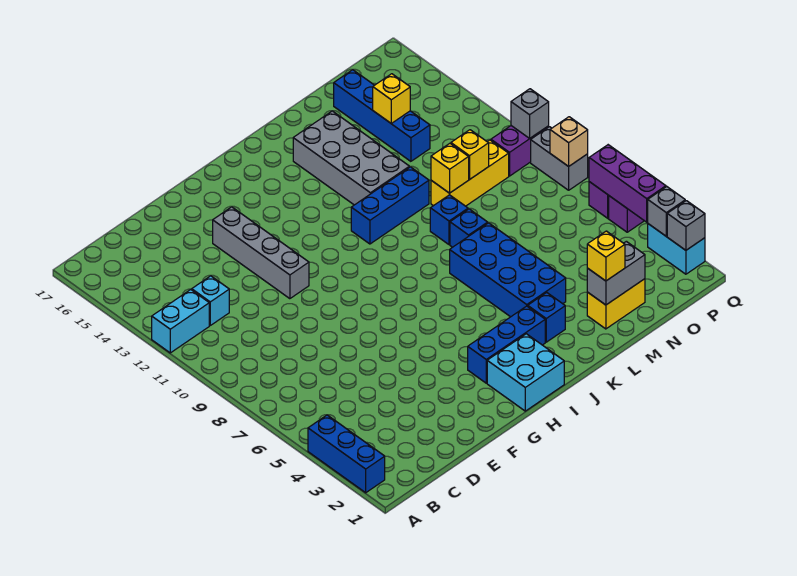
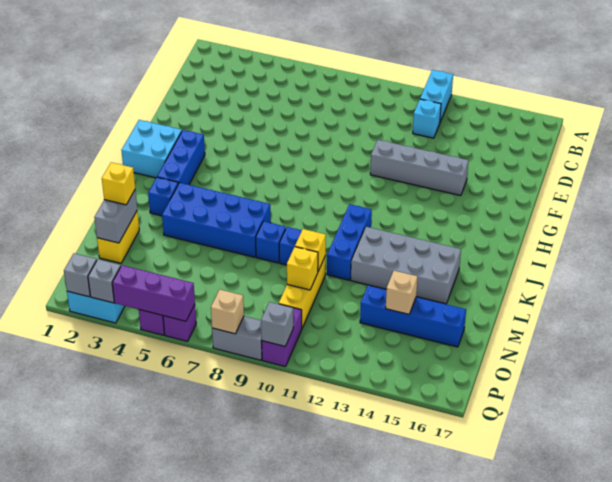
blue brick A2:A4 level 1 -> none
yellow brick N14 level 2 -> tan brick N14 level 2

